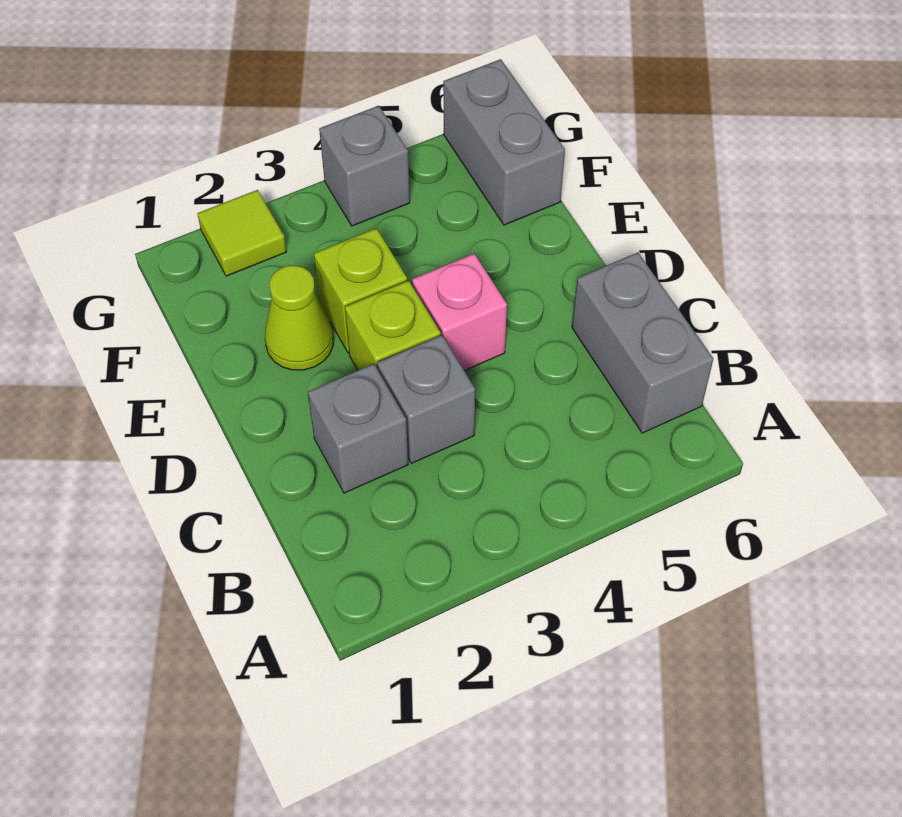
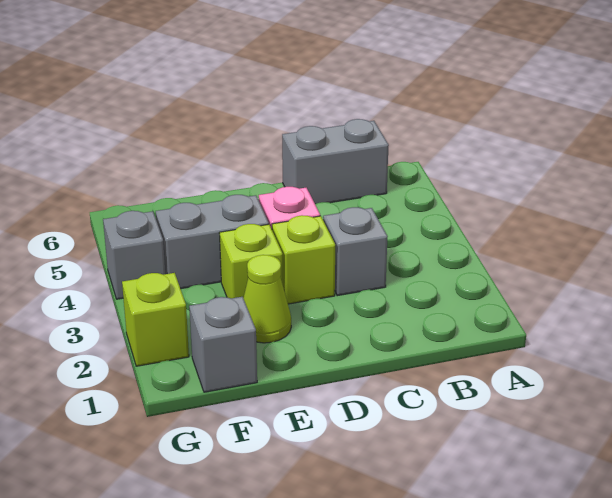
grey brick C2 level 1 -> grey brick F1 level 1
grey brick F6:G6 level 1 -> grey brick E4:F4 level 1
lime tile G2 level 1 -> lime brick G2 level 1

